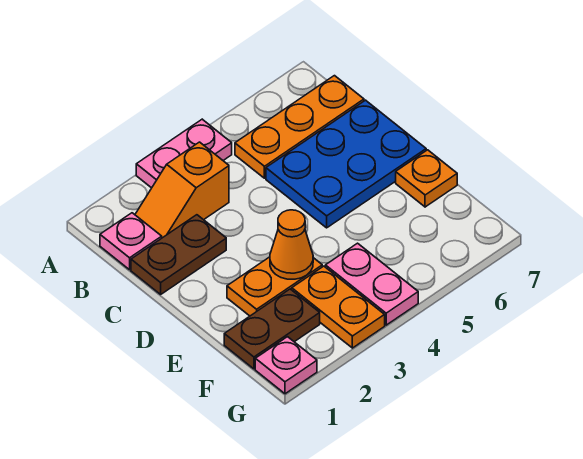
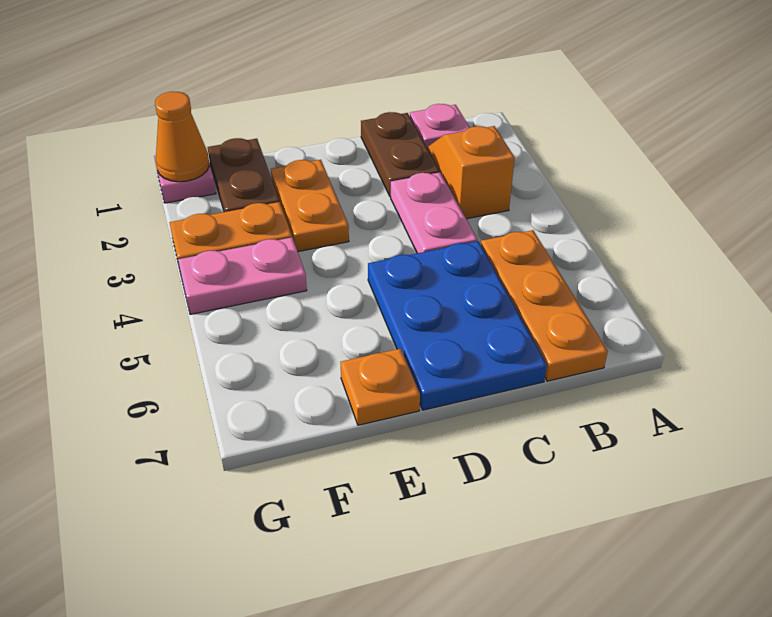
pink plate A3:A4 level 1 -> pink plate C3:C4 level 1
orange cone E3 level 2 -> orange cone G1 level 2

